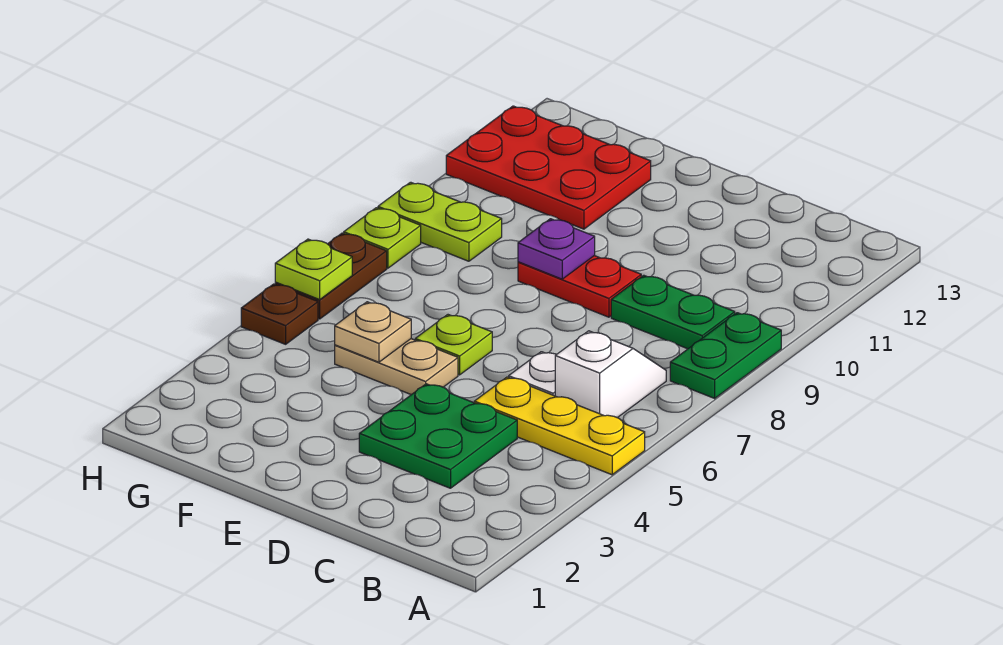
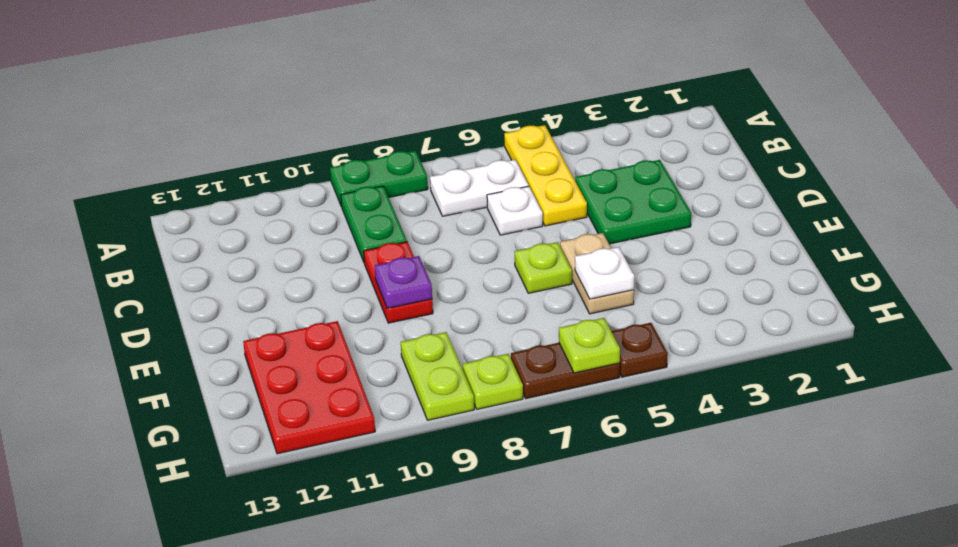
white slope B6:B7 level 1 top 6 -> white plate B6:B7 level 1
tan plate F5 level 2 -> white plate F5 level 2

